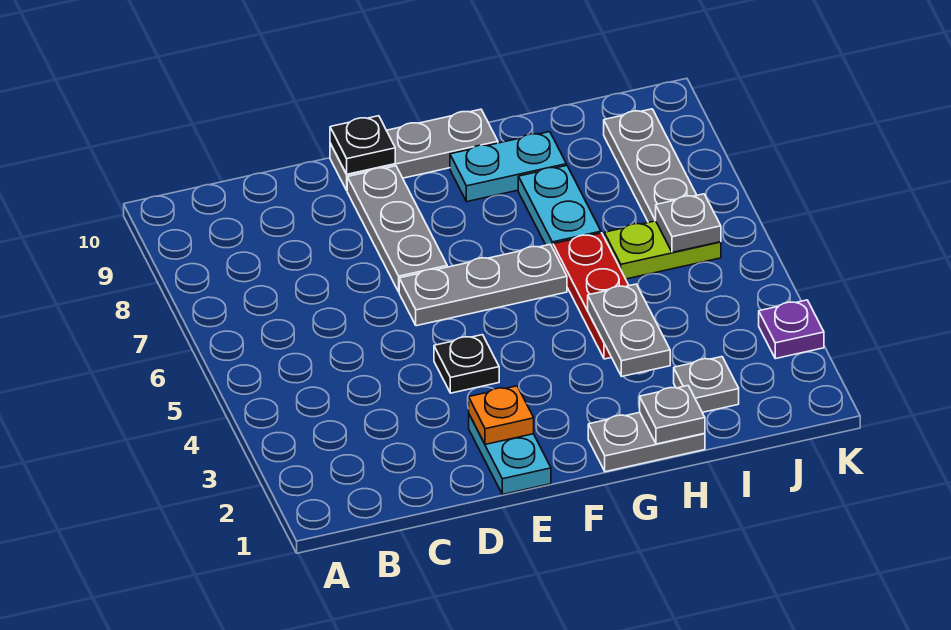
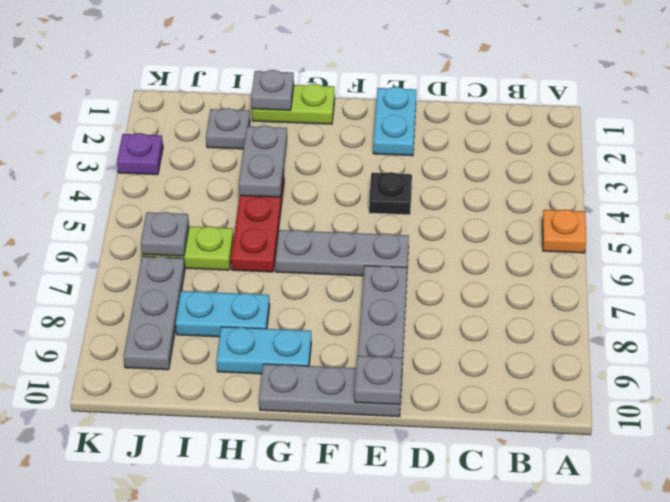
orange plate E2 level 2 -> orange plate A5 level 1
black plate E10 level 2 -> grey plate E10 level 2
grey plate G1:H1 level 1 -> lime plate G1:H1 level 1
cyan plate H7:H8 level 1 -> cyan plate H8:I8 level 1

